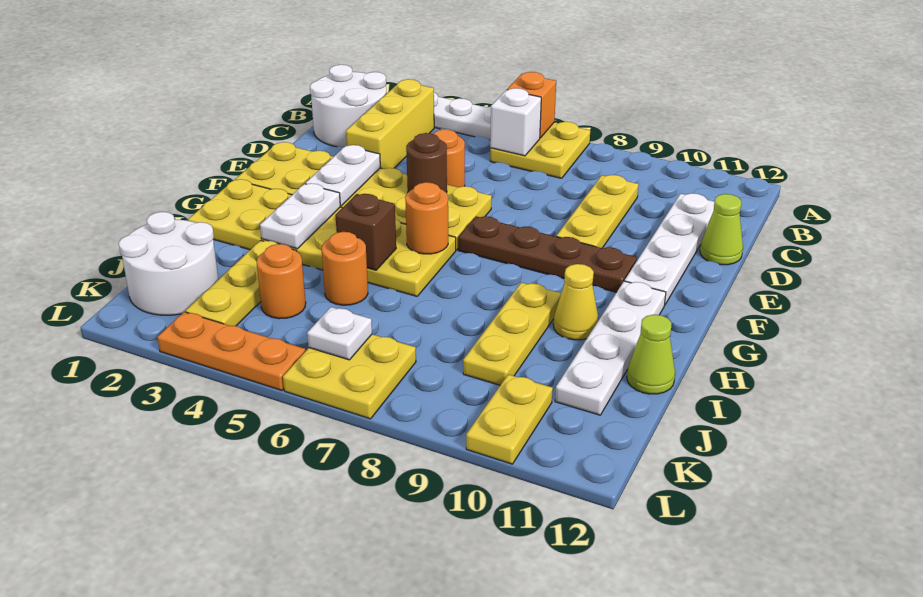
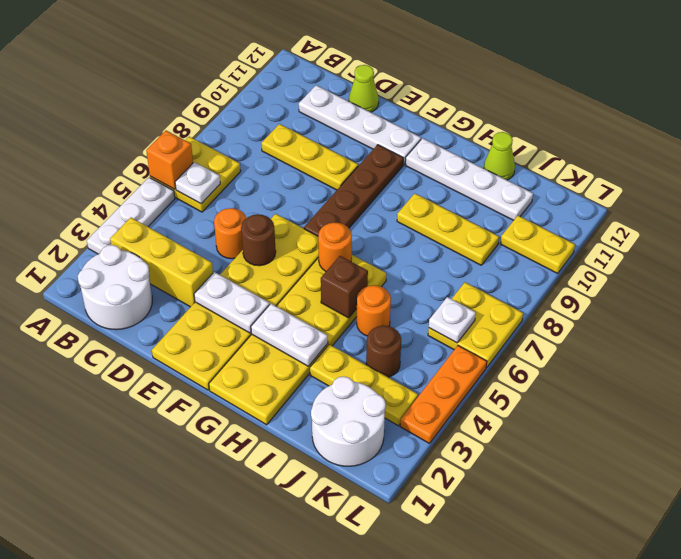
white brick B6 level 2 -> white plate B6 level 2
yellow cone H10 level 1 -> none
orange round brick J4 level 1 -> brown round brick J4 level 1

